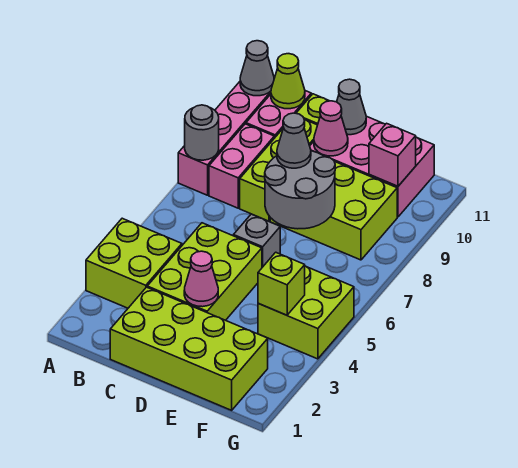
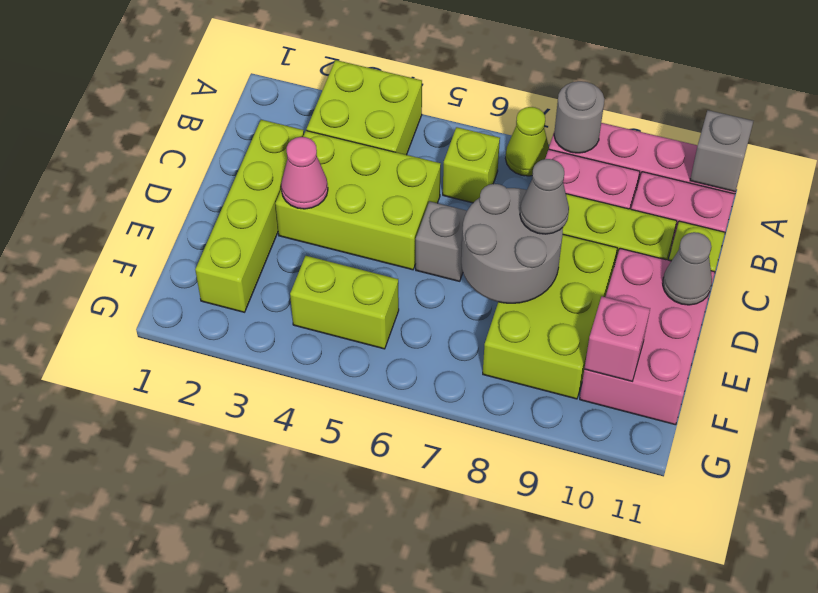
grey cone A11 level 2 -> grey brick A11 level 2
lime cone B11 level 2 -> lime cone A7 level 1
lime brick C1:F2 level 1 -> lime brick C2:F2 level 1
pink cone D10 level 2 -> none
lime brick F4:G5 level 1 -> lime brick F4:F5 level 1
lime brick F4 level 2 -> lime brick B6 level 1

